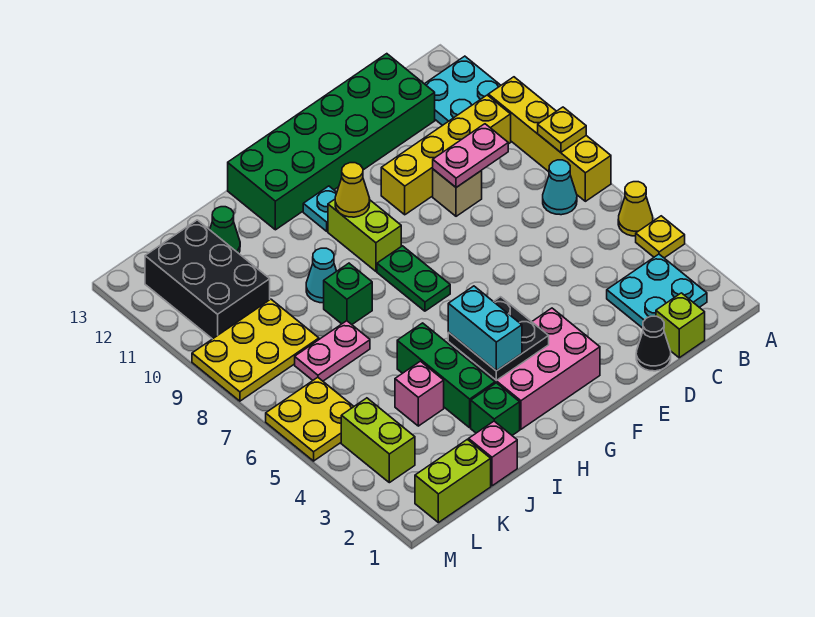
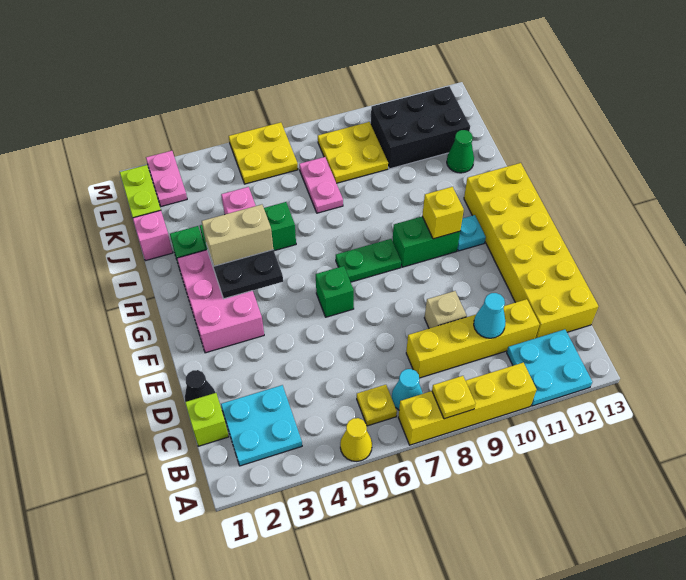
yellow plate A4 level 1 -> yellow plate B6 level 1
yellow brick B10:E10 level 1 -> yellow brick C8:C11 level 1
pink plate C9:D9 level 2 -> pink plate L2:M2 level 1
green brick C12:H13 level 1 -> yellow brick C12:H13 level 1
lime brick G9:G10 level 1 -> green brick G9:G10 level 1
yellow cone G10 level 2 -> yellow brick G10 level 2
cyan brick H3:H4 level 3 -> tan brick H3:H4 level 3
green brick I8 level 1 -> green brick F6 level 1
cyan cone I9 level 1 -> cyan cone C10 level 2
yellow plate K8:M9 level 1 -> yellow plate K8:L9 level 1
lime brick L3:L4 level 1 -> none

